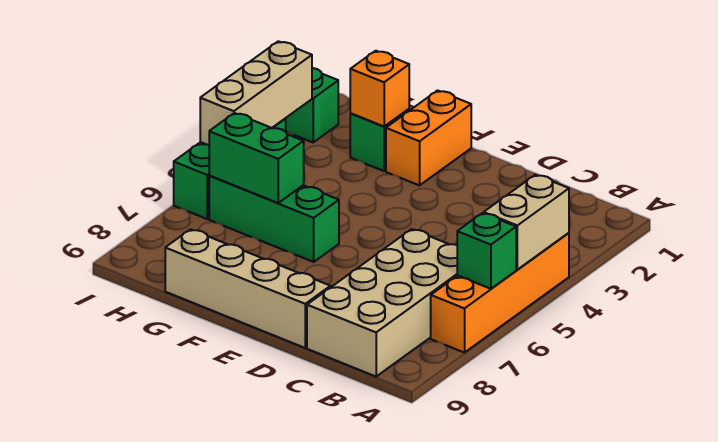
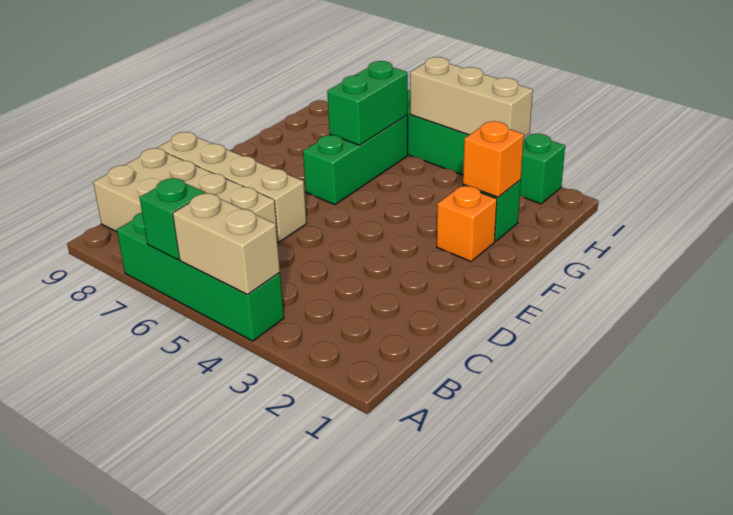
orange brick A4:A7 level 1 -> green brick A4:A7 level 1
tan brick D9:G9 level 1 -> tan brick D6:D9 level 1
orange brick F1:F2 level 1 -> orange brick F2 level 1

